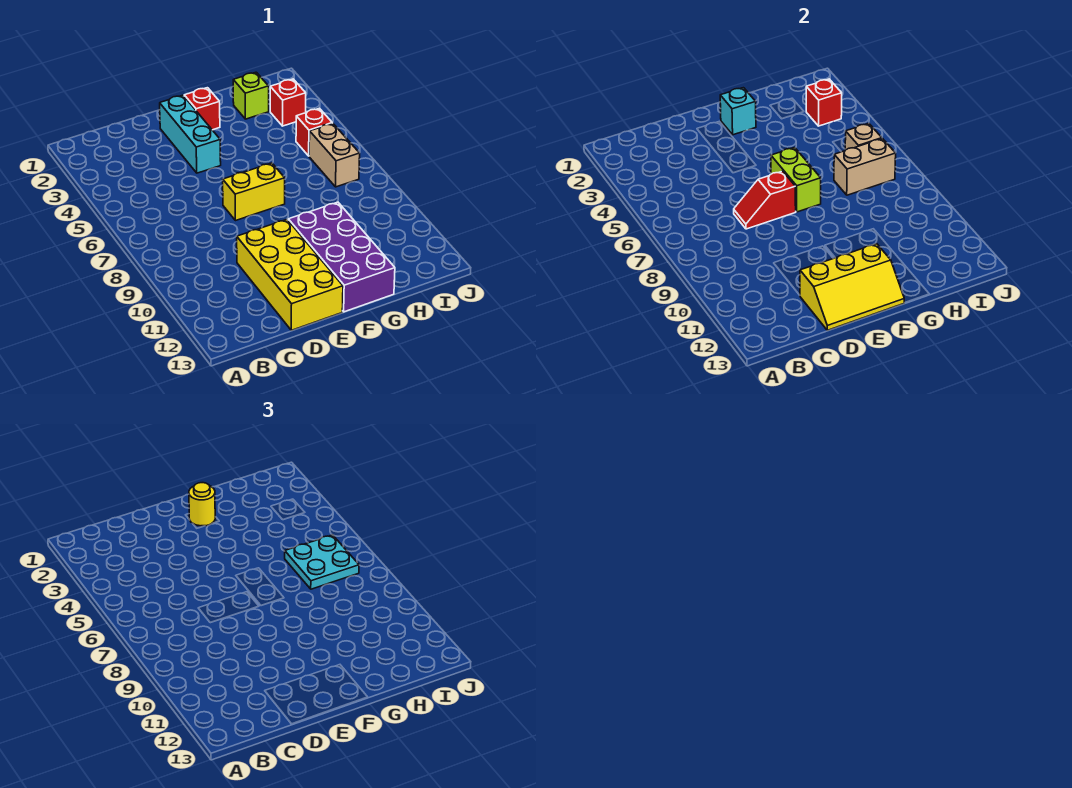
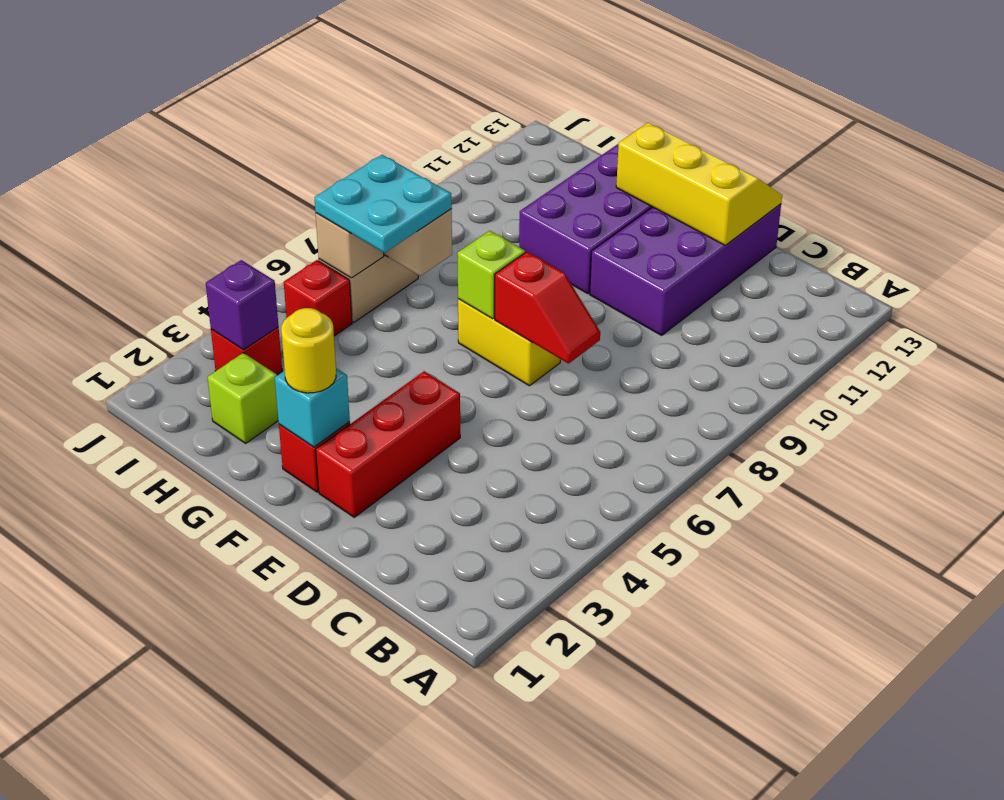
yellow brick D10:E13 level 1 -> purple brick D10:E13 level 1
cyan brick E2:E4 level 1 -> red brick E2:E4 level 1
lime brick F6:F7 level 2 -> lime brick F7 level 2
red brick I3 level 2 -> purple brick I3 level 2

